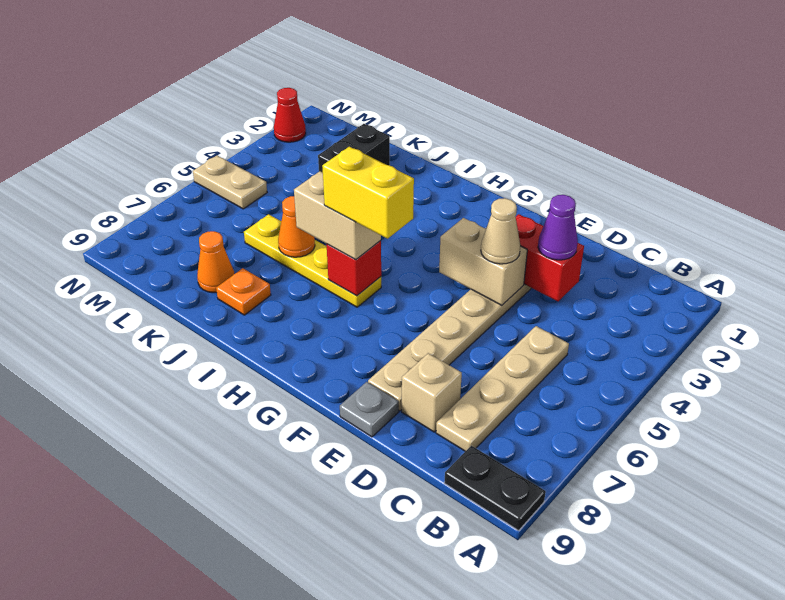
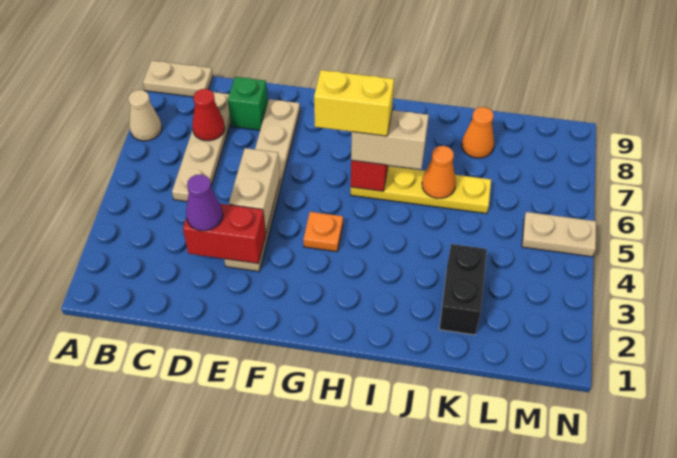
black plate A9:B9 level 1 -> tan plate A9:B9 level 1
tan brick D8 level 1 -> green brick D8 level 1
tan brick E4:F4 level 2 -> tan brick E4:E5 level 2
tan cone E4 level 3 -> tan cone A7 level 1
grey plate E9 level 1 -> none
orange plate J8 level 1 -> orange plate G4 level 1
red cone N2 level 1 -> red cone C7 level 2

